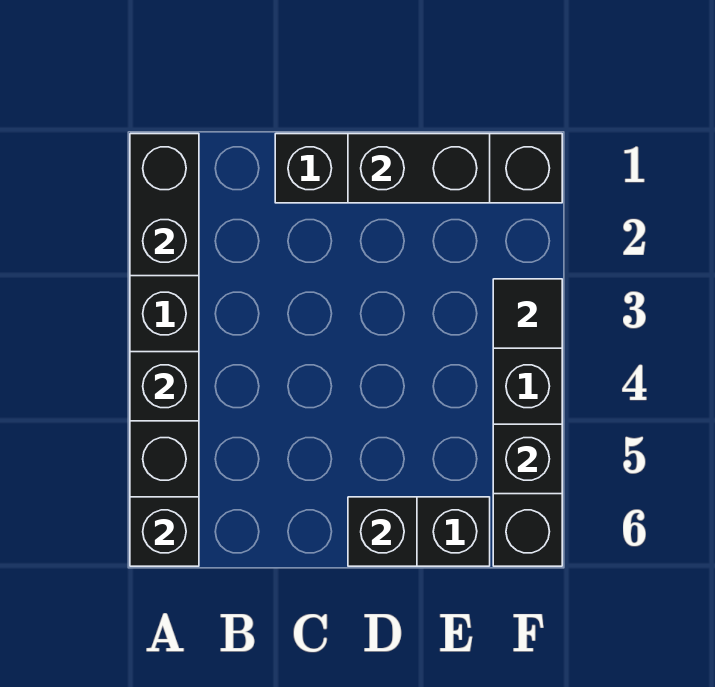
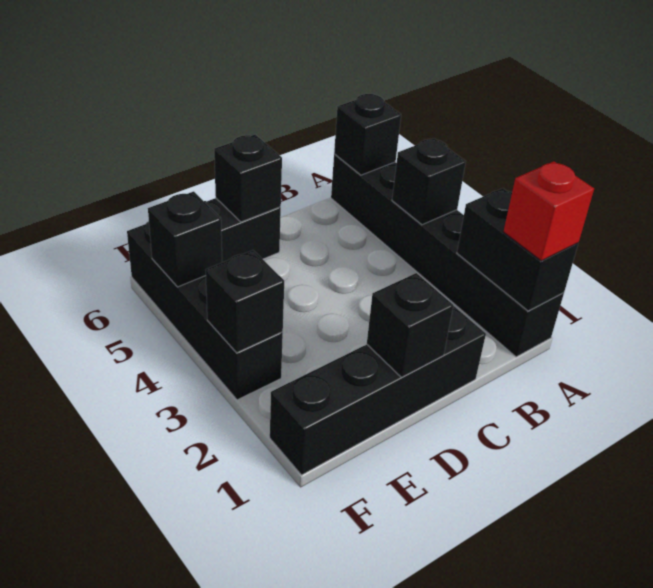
none -> red brick A1 level 3
black brick D1:E1 level 2 -> black brick D1 level 2
black tile F3 level 2 -> black brick F3 level 2

